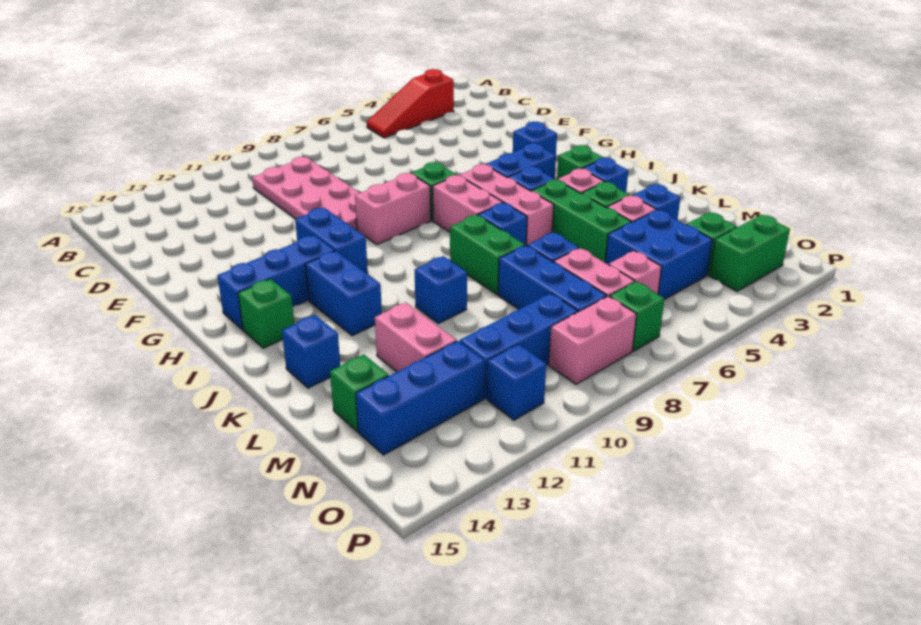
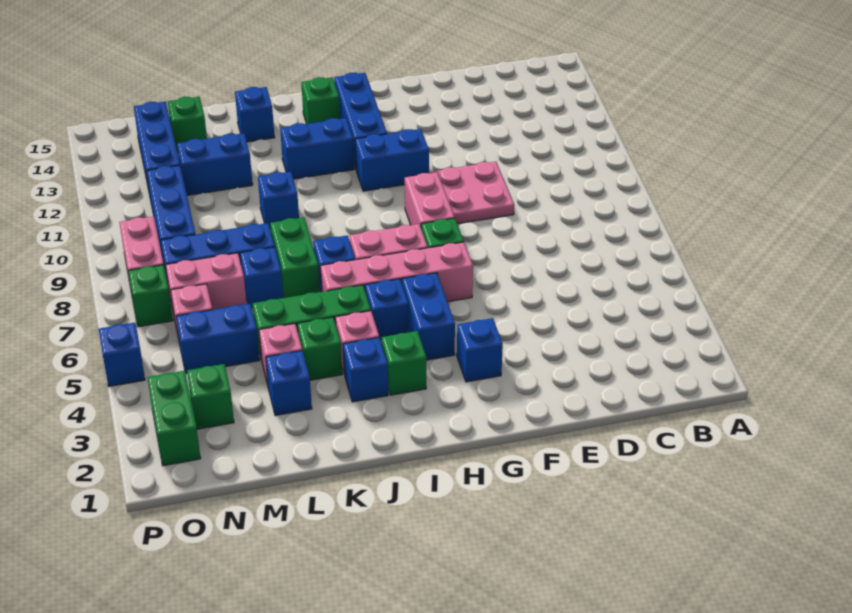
red slope B3:B5 level 1 top 3 -> none
pink plate C9:F10 level 1 -> pink plate E9:F10 level 1
pink brick H6:J6 level 1 -> pink brick G6:J6 level 1
green brick J8:K8 level 1 -> green brick K7:K8 level 1
pink brick L12:M12 level 1 -> blue brick L12:M12 level 1
blue brick M4:N5 level 1 -> blue brick M5:N5 level 1
blue brick O11 level 1 -> blue brick P5 level 1

